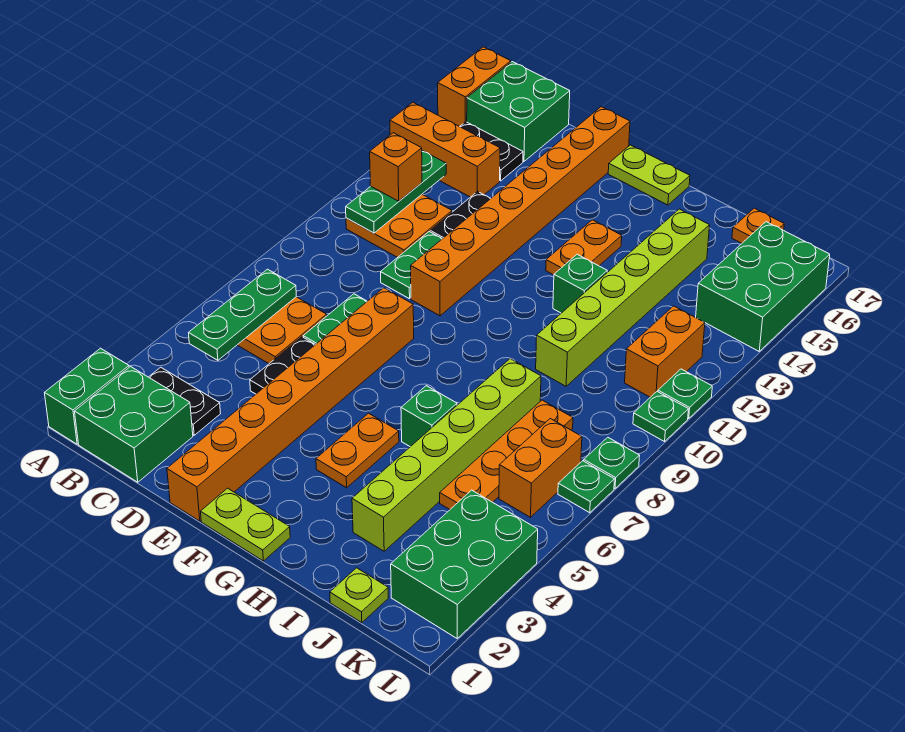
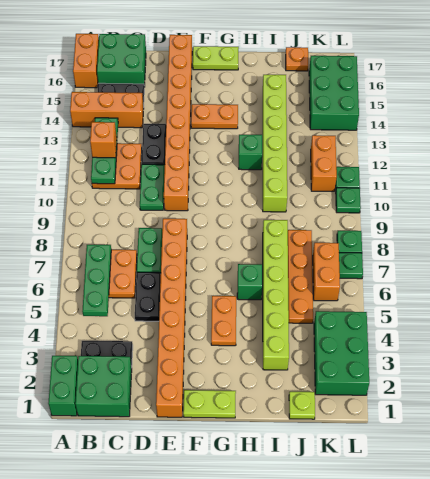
orange plate G13:G14 level 1 -> orange plate F14:G14 level 1

